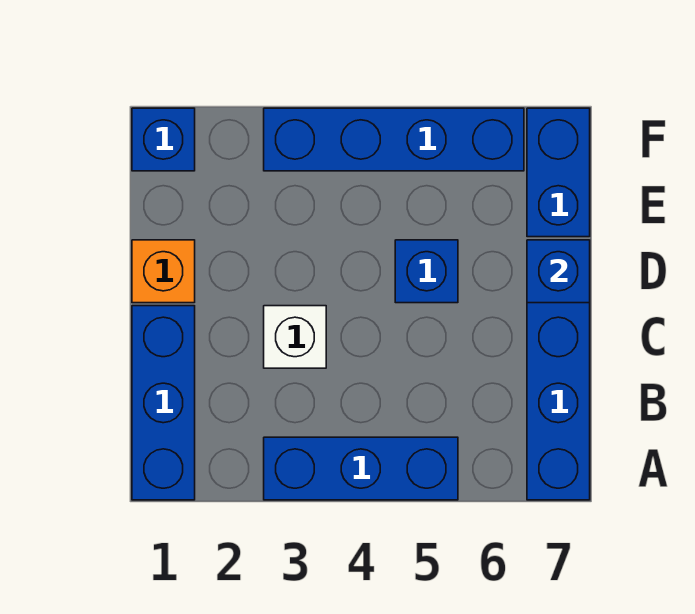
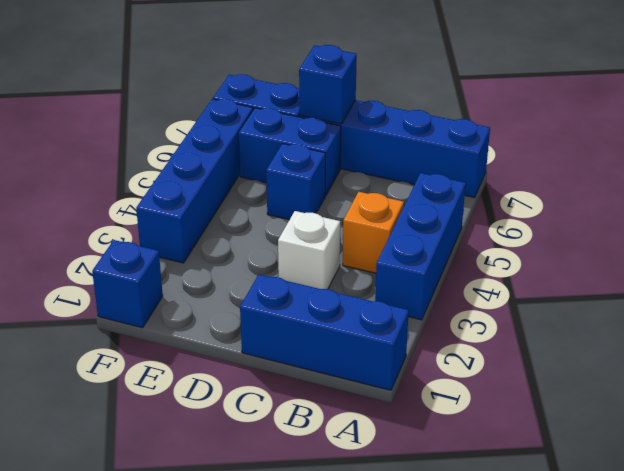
orange brick D1 level 1 -> orange brick B4 level 1
none -> blue brick D6:E6 level 1

